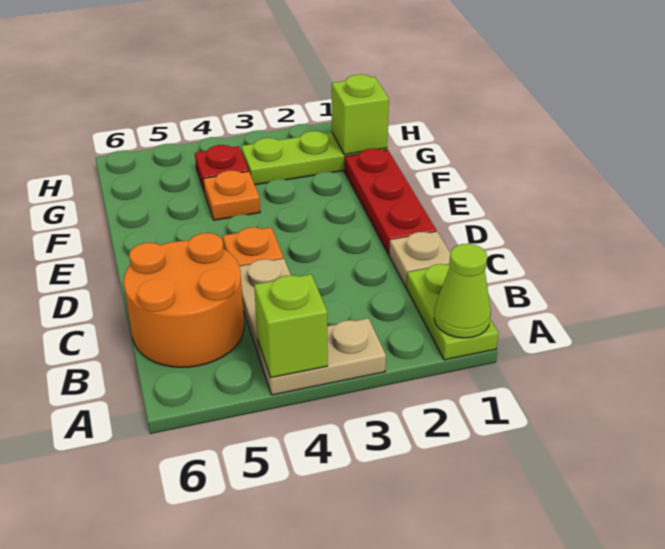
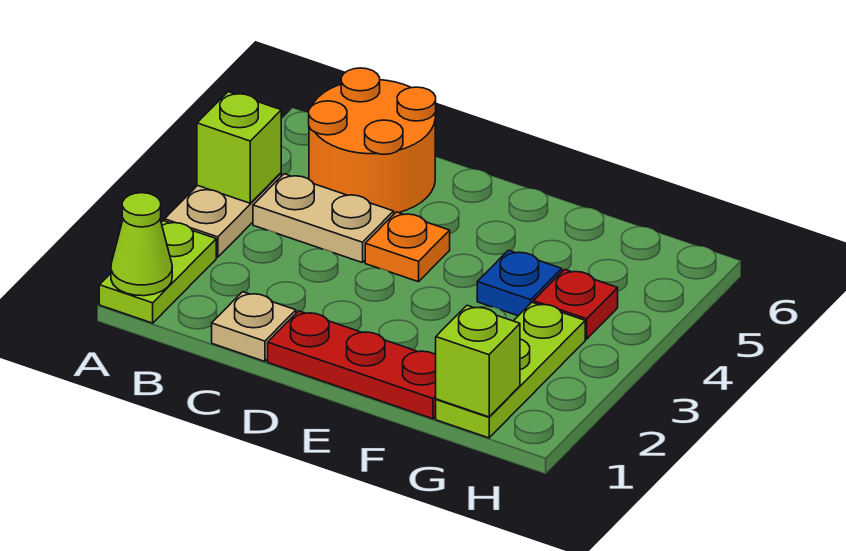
lime plate A1:B1 level 1 -> lime plate A1:A2 level 1
orange plate F4 level 1 -> blue plate F4 level 1

